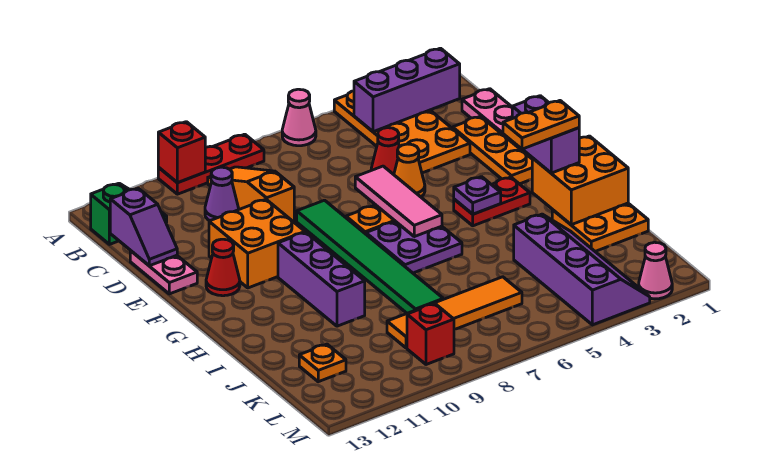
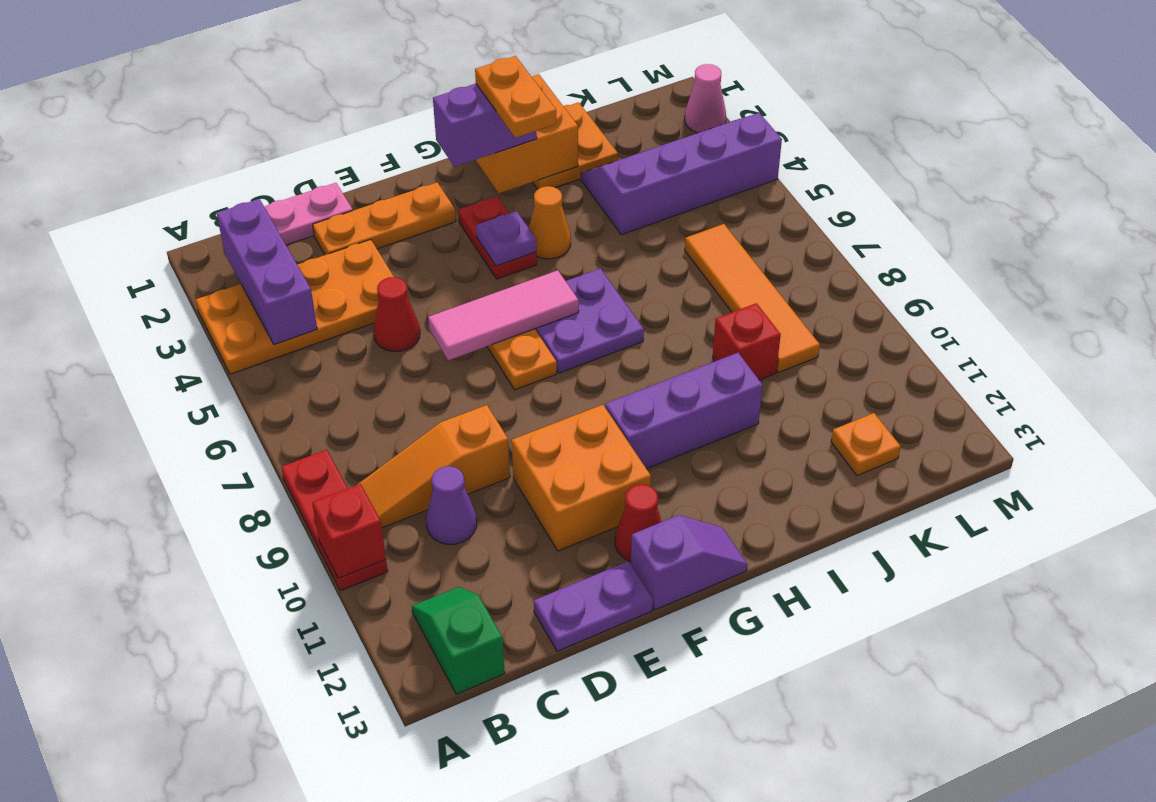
pink cone A6 level 1 -> none
purple slope C13:D13 level 2 top C -> purple slope F13:G13 level 1 top F
pink plate D13:E13 level 1 -> purple plate D13:E13 level 1
orange cone E5 level 1 -> orange cone H4 level 1
green tile E8:J8 level 1 -> none
red brick L9 level 1 -> red brick J9 level 1

